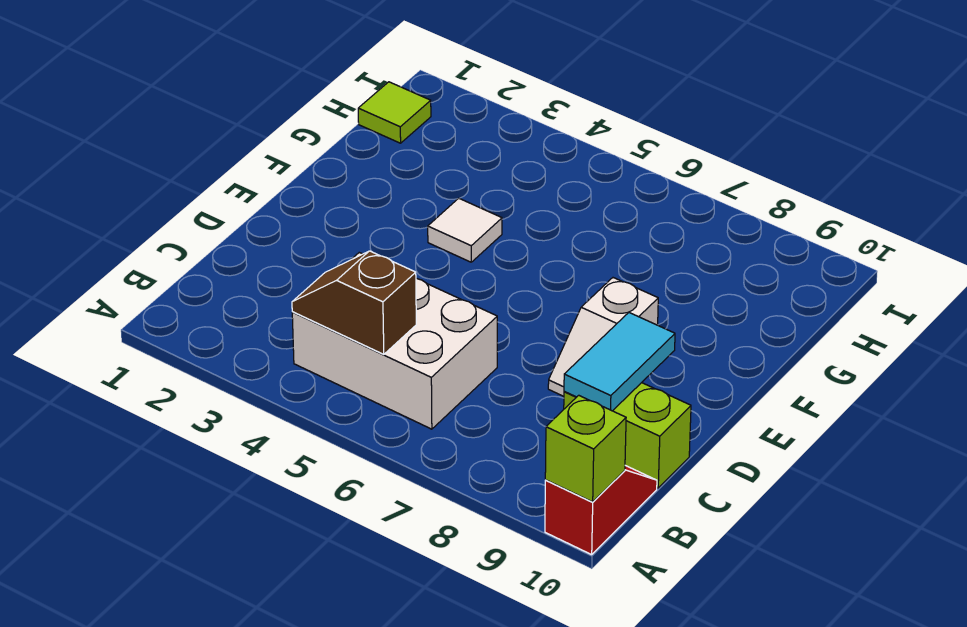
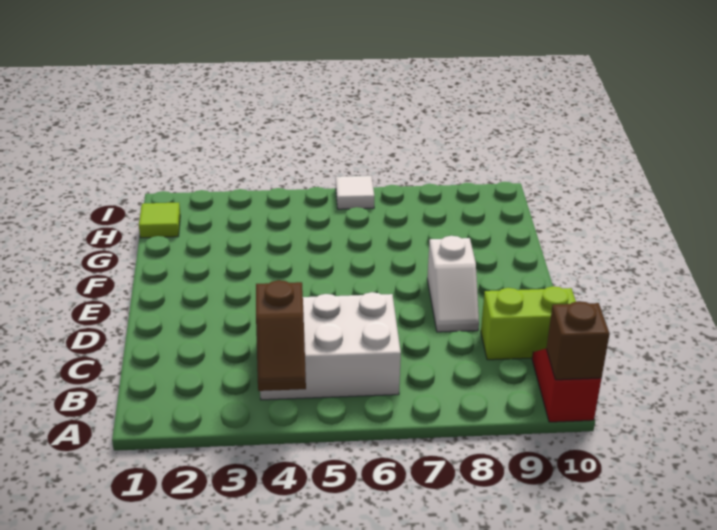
lime brick A10 level 2 -> brown brick A10 level 2
brown slope B4:B5 level 2 top 5 -> brown slope A4:B4 level 2 top B
cyan tile C9:D9 level 2 -> none
white tile F4 level 1 -> white tile I6 level 1

